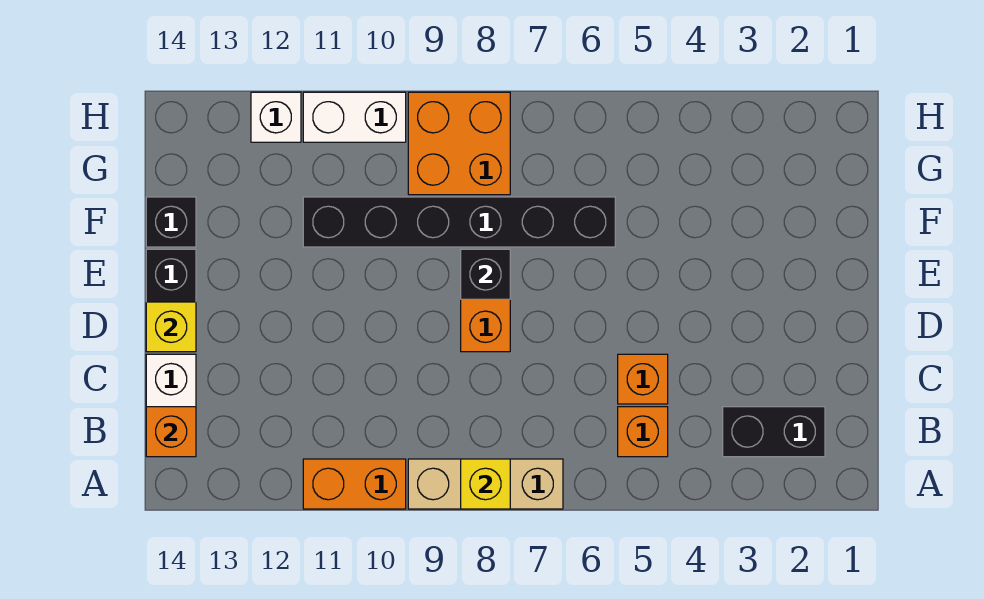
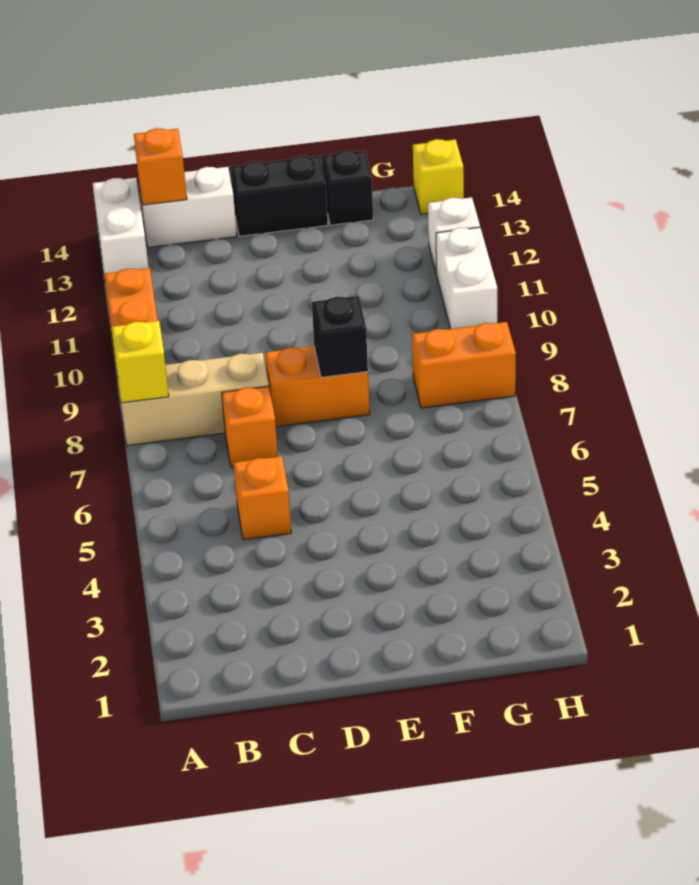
tan brick A7:A9 level 1 -> tan brick A8:C8 level 1
none -> white brick A13:A14 level 1
black brick B2:B3 level 1 -> none
orange brick B5 level 1 -> orange brick C7 level 1
yellow brick D14 level 2 -> yellow brick H14 level 1
black brick F6:F11 level 1 -> none
orange brick G8:H9 level 1 -> orange brick G8:H8 level 1

